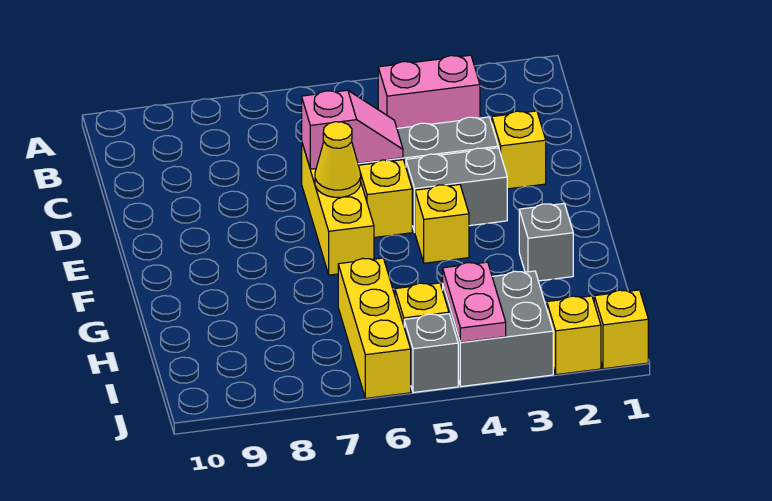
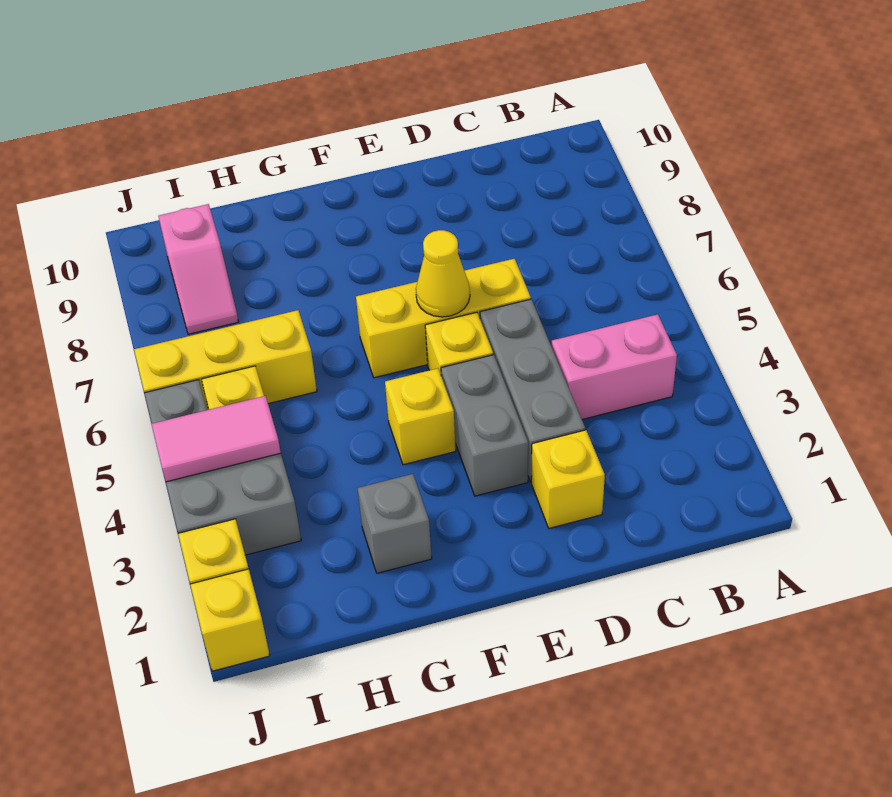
pink brick B3:B4 level 1 -> pink brick B4:C4 level 1
pink slope D5:D6 level 2 top 6 -> pink slope I8:I9 level 1 top 9
pink plate I4:J4 level 2 -> pink tile I4:J4 level 2

